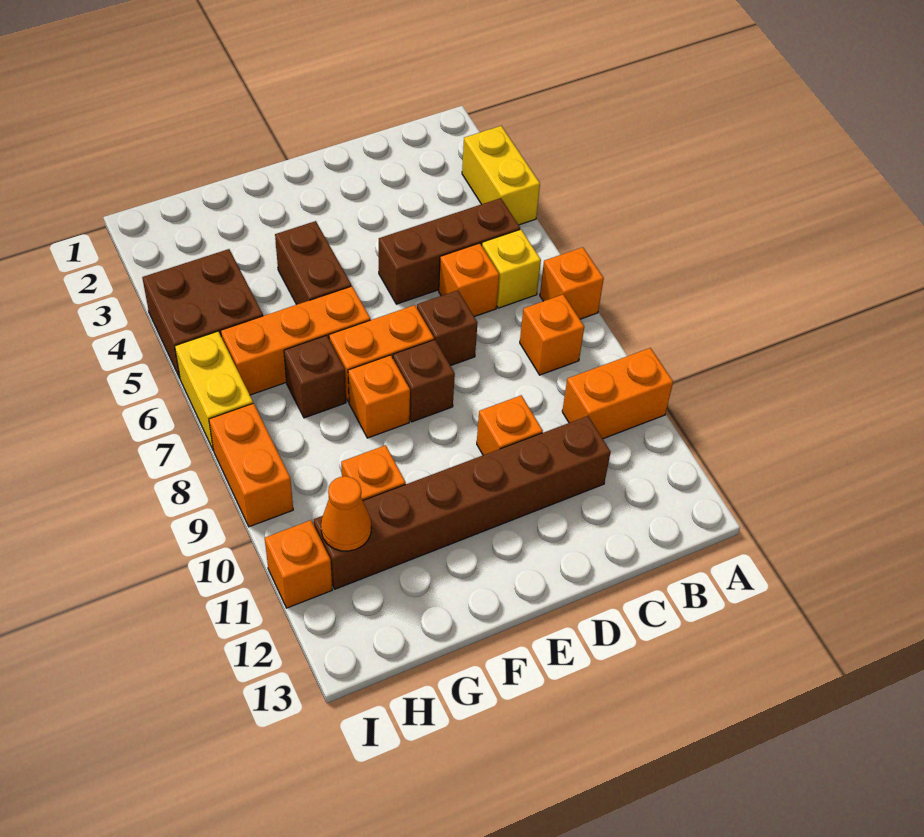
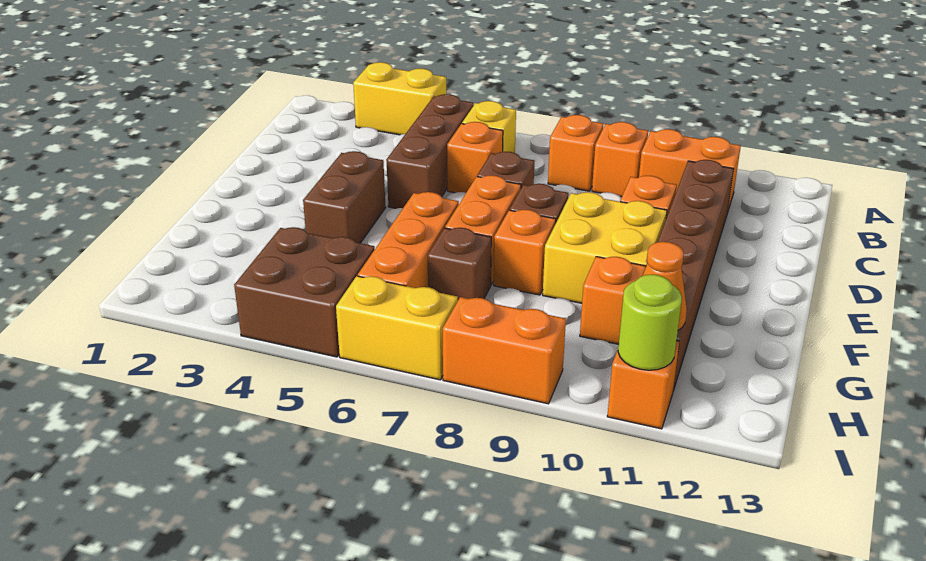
orange brick A7 level 1 -> orange brick B9 level 1
orange brick A10:B10 level 1 -> orange brick B10:B11 level 1
none -> yellow brick E9:F10 level 1
brown brick F4:F5 level 1 -> brown brick E4:F4 level 1
none -> lime round brick I11 level 2

